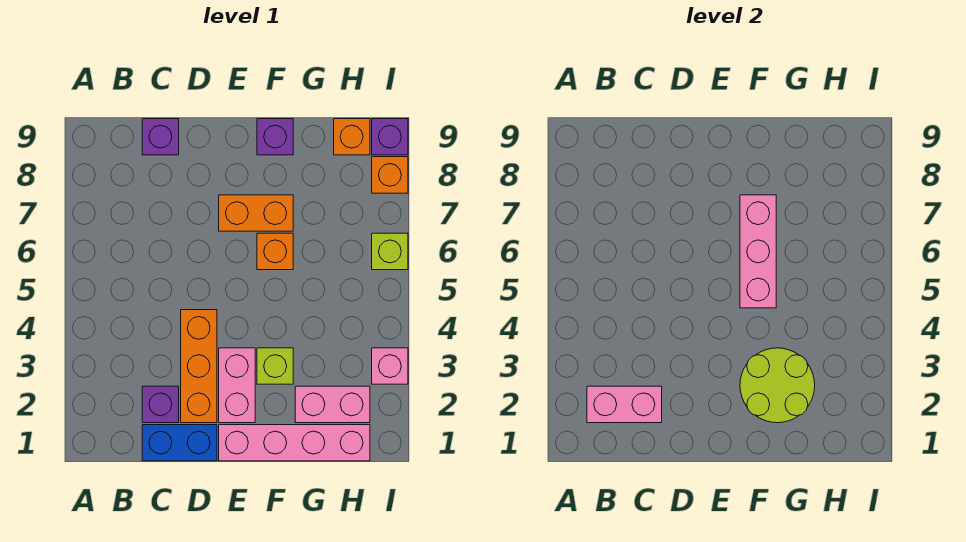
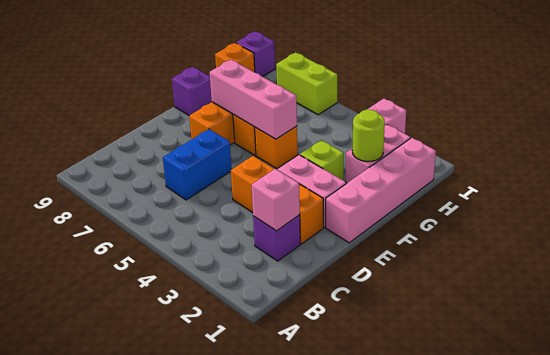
pink brick B2:C2 level 2 -> pink brick C2 level 2
blue brick C1:D1 level 1 -> blue brick C6:D6 level 1
purple brick C9 level 1 -> none
lime round brick F2:G3 level 2 -> lime round brick G2 level 2
lime brick I6 level 1 -> lime brick I6:I7 level 1
orange brick I8 level 1 -> orange brick F5 level 1

